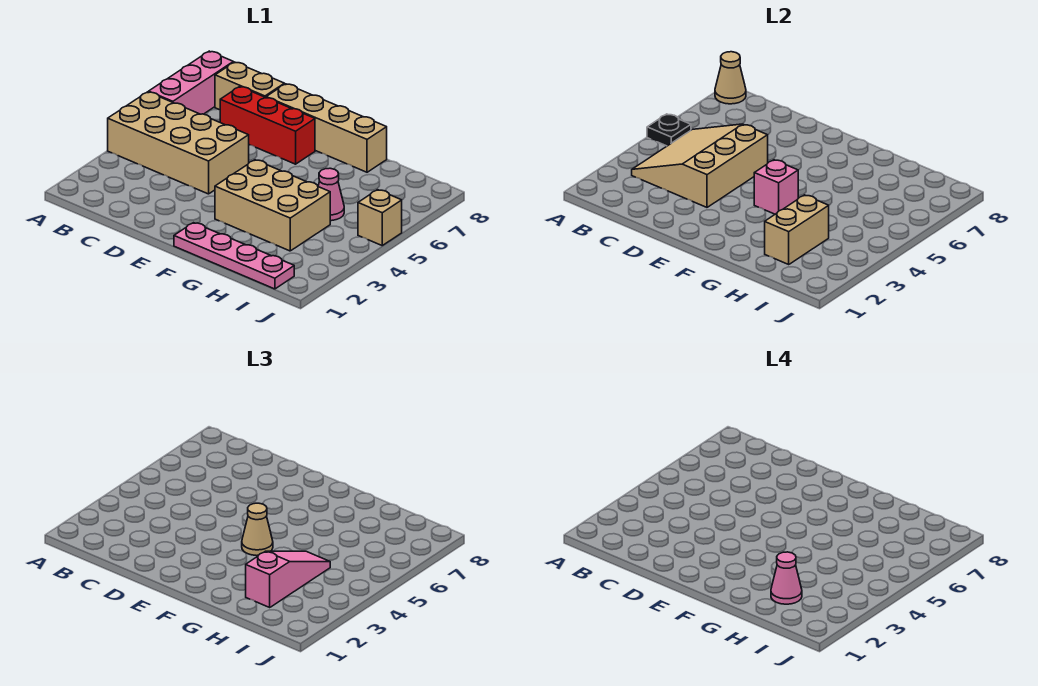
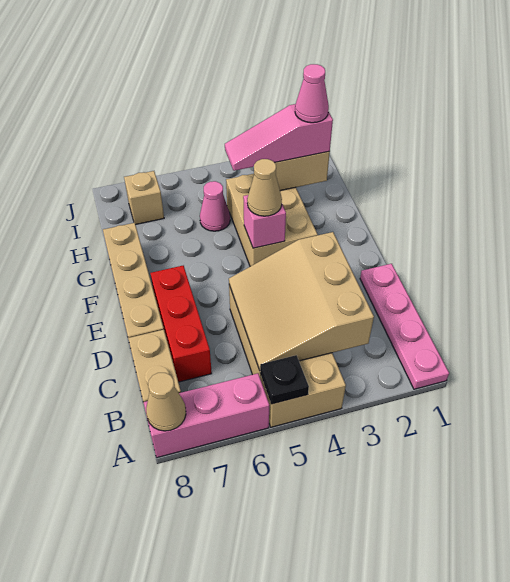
tan slope B3:D5 level 2 top D -> tan slope B3:D5 level 2 top 3
pink plate F1:I1 level 1 -> pink plate A1:D1 level 1
tan brick J5 level 1 -> tan brick I7 level 1

